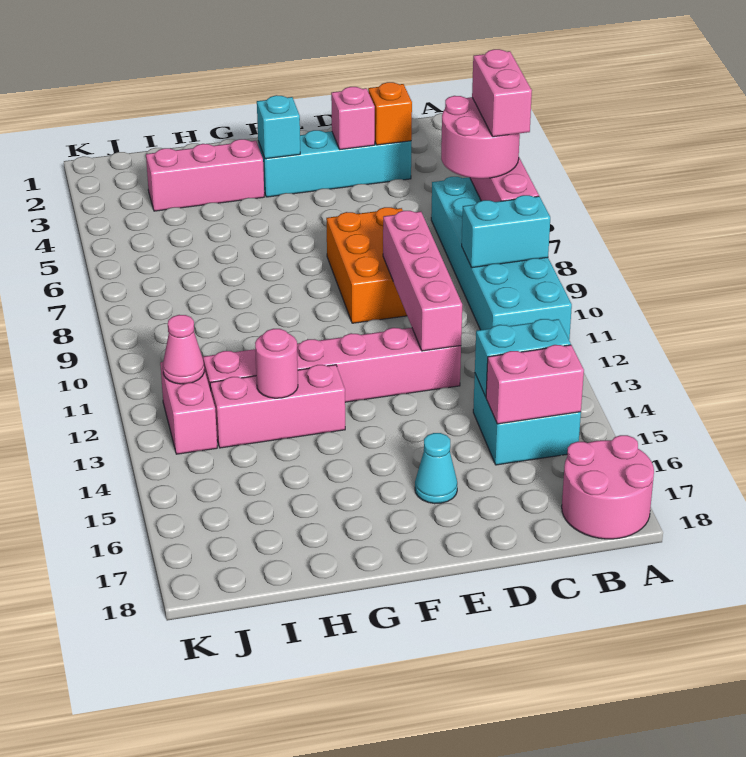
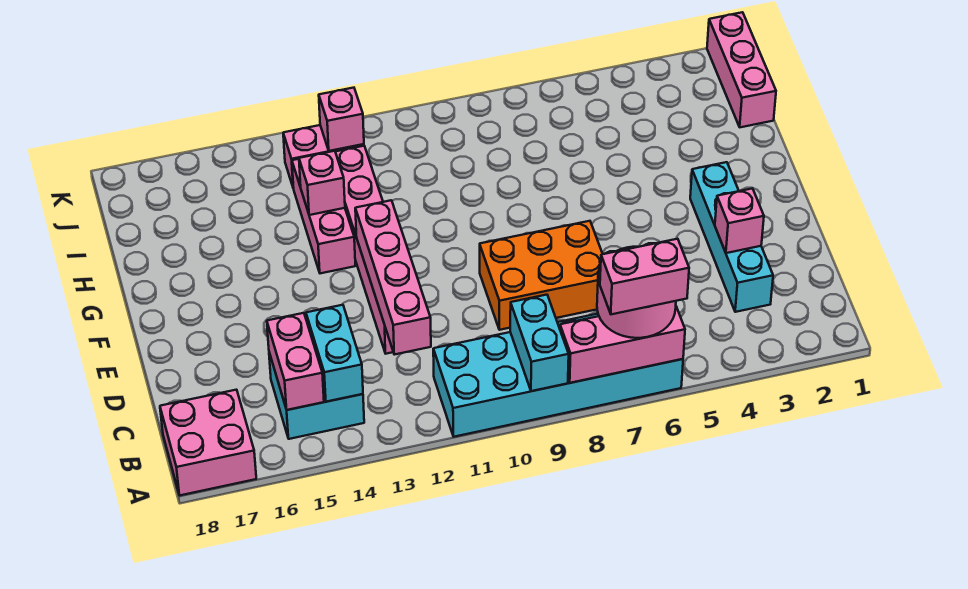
pink round brick A17:B18 level 1 -> pink brick A17:B18 level 1
orange brick C3 level 2 -> none
pink brick D9:D12 level 2 -> pink brick C12:F12 level 2
cyan cone E16 level 1 -> none
cyan brick F3 level 2 -> none
pink brick G3:I3 level 1 -> pink brick I1:K1 level 1
pink round brick H13 level 2 -> pink brick H13 level 2
pink cone J12 level 2 -> pink brick J12 level 2

